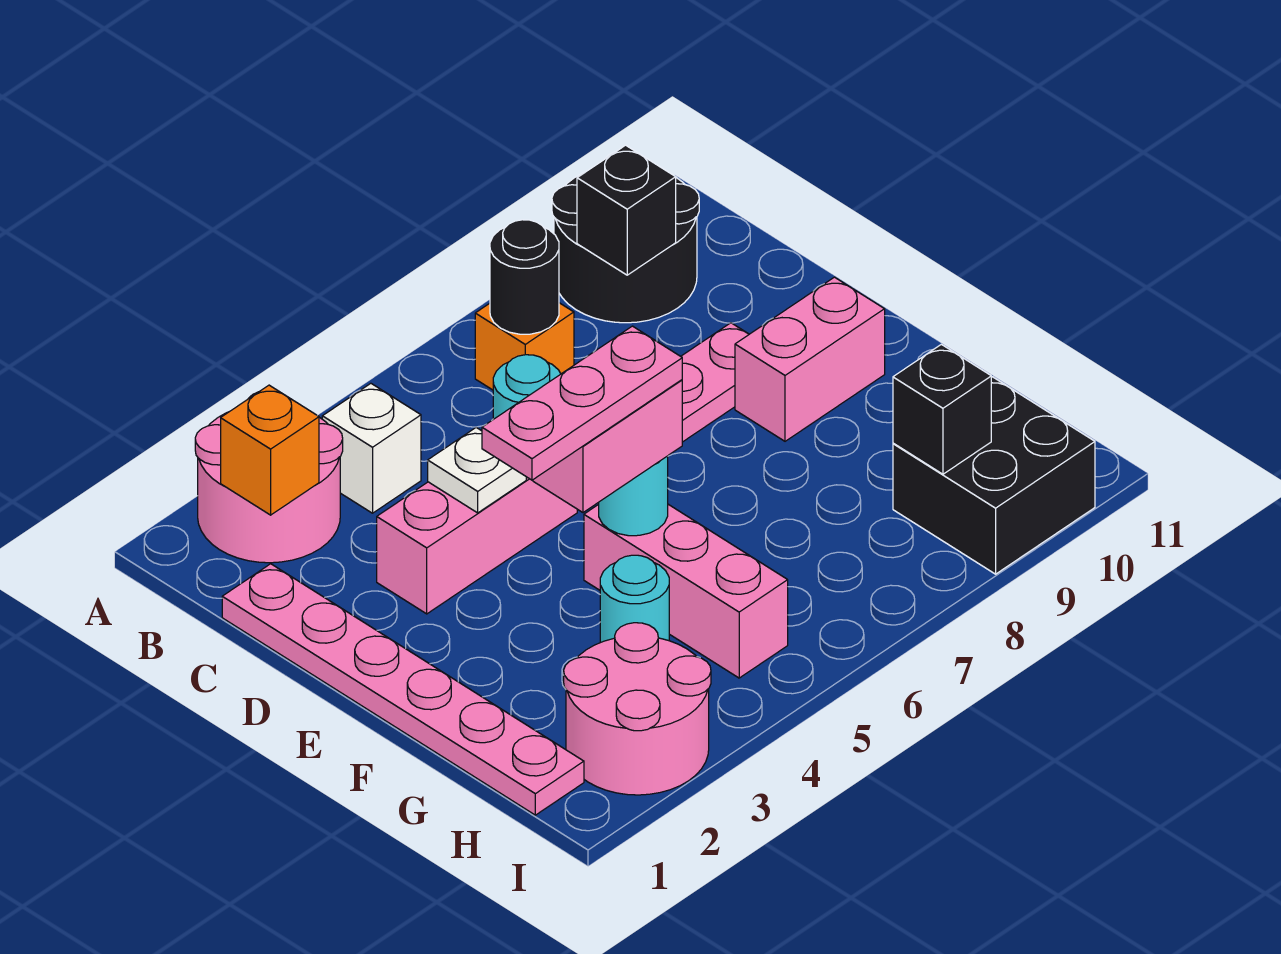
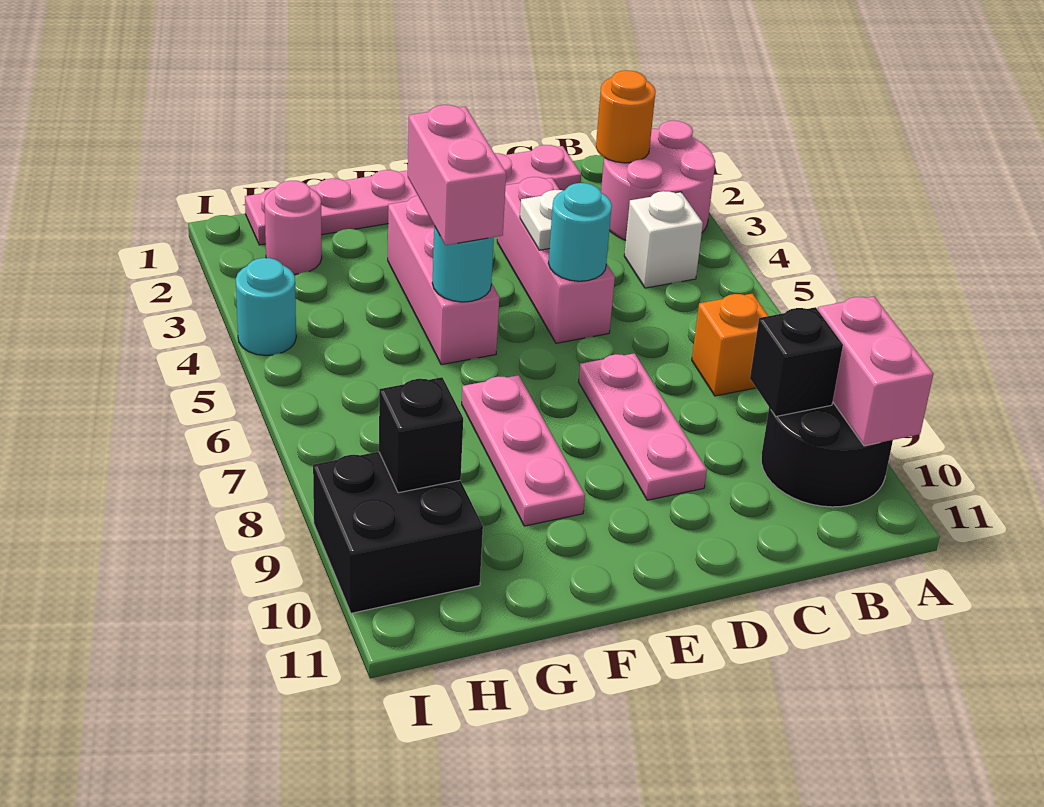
orange brick B2 level 2 -> orange round brick B2 level 2
black round brick B7 level 2 -> none
pink brick E9:E10 level 1 -> pink brick A9:A10 level 2
pink plate F3:F5 level 4 -> pink plate F7:F9 level 1
pink brick F5:H5 level 1 -> pink brick F3:F5 level 1
cyan round brick G4 level 1 -> cyan round brick I4 level 1
pink round brick H2:I3 level 1 -> pink round brick H2 level 1

